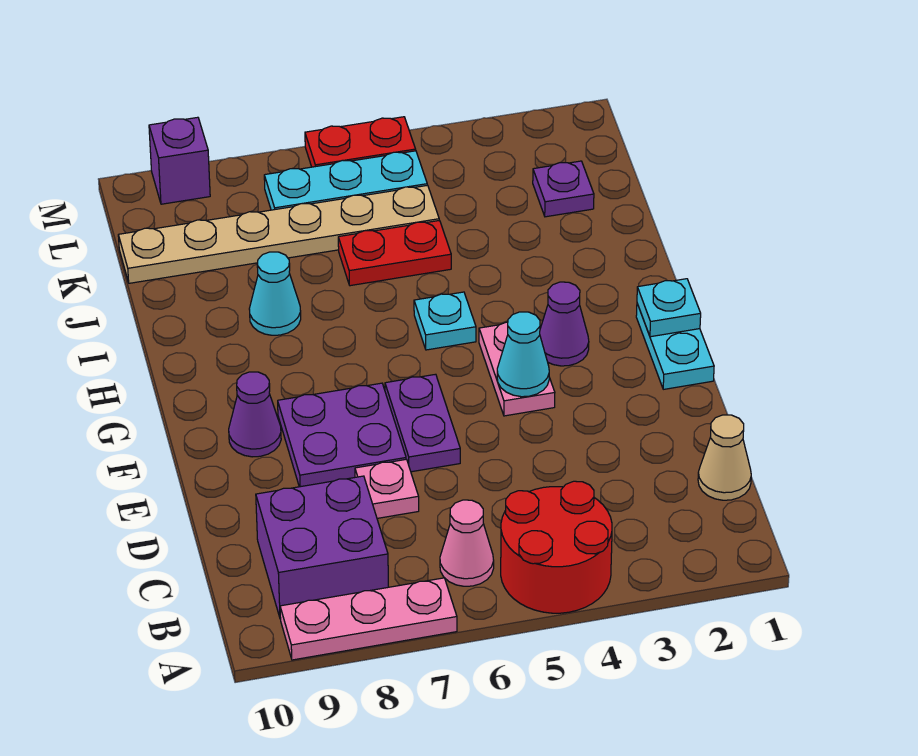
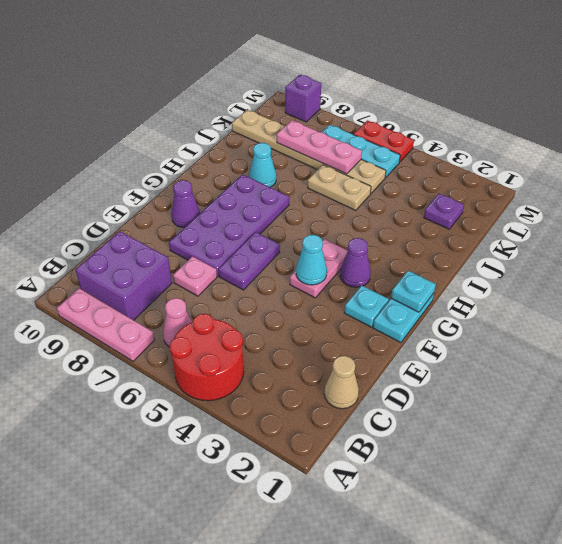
purple plate E7:F8 level 1 -> purple plate E7:H8 level 1
cyan plate H5 level 1 -> cyan plate F2 level 1
red plate J5:J6 level 1 -> tan plate J5:J6 level 1
none -> pink plate K6:K8 level 2

